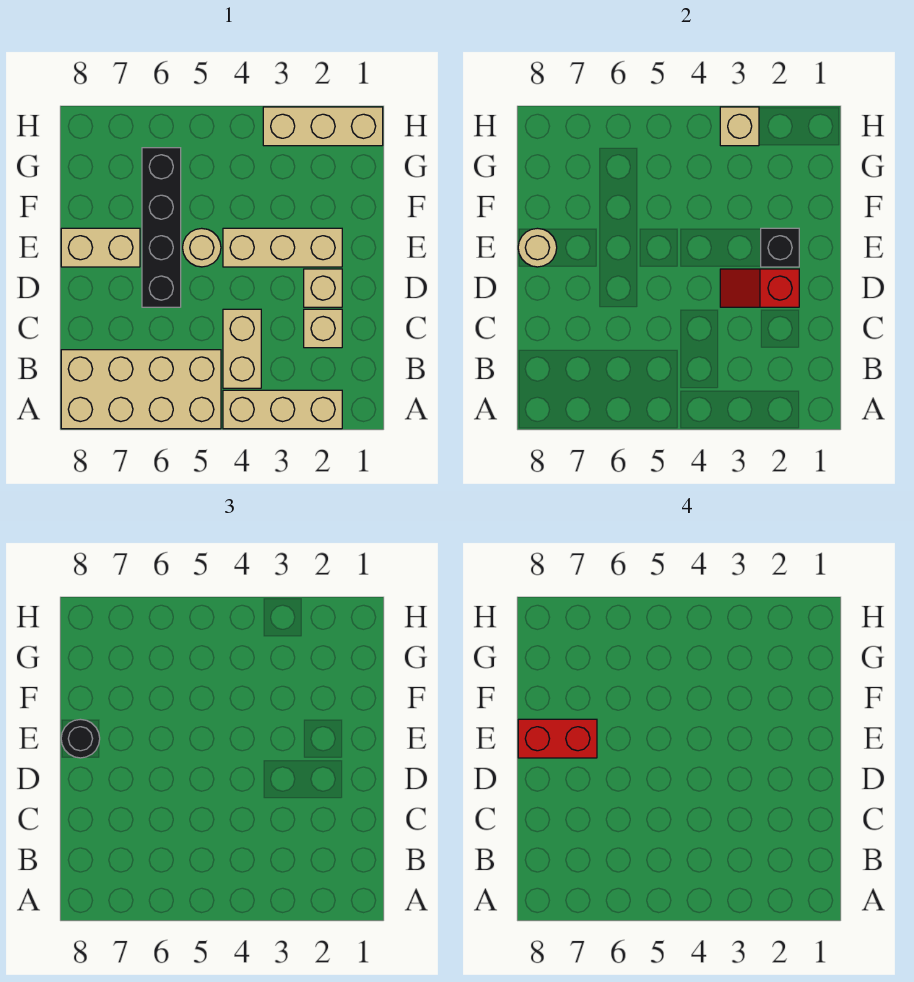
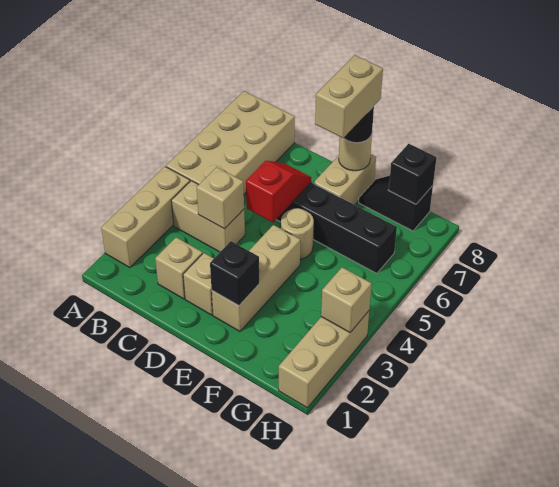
none -> tan brick C4 level 2
red slope D2:D3 level 2 top 2 -> red slope D5:D6 level 2 top 5
red brick E7:E8 level 4 -> tan brick E7:E8 level 4
none -> black slope F8:G8 level 1 top G
none -> black brick G8 level 2

